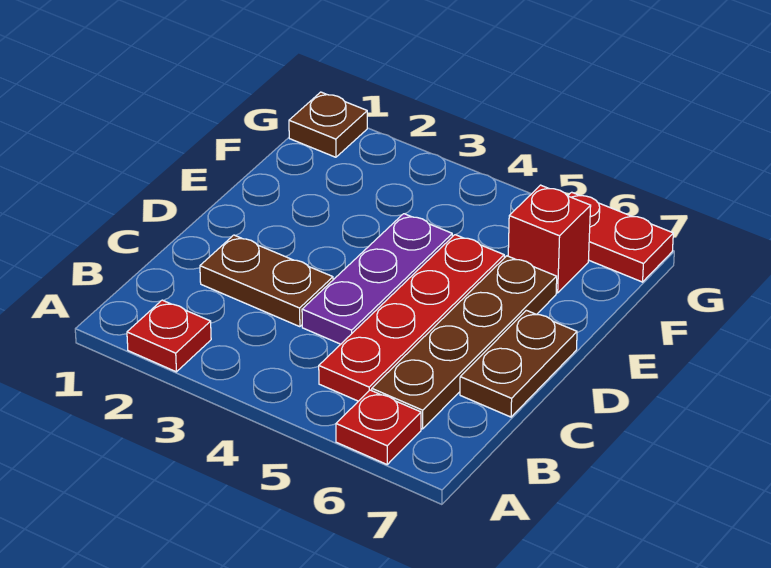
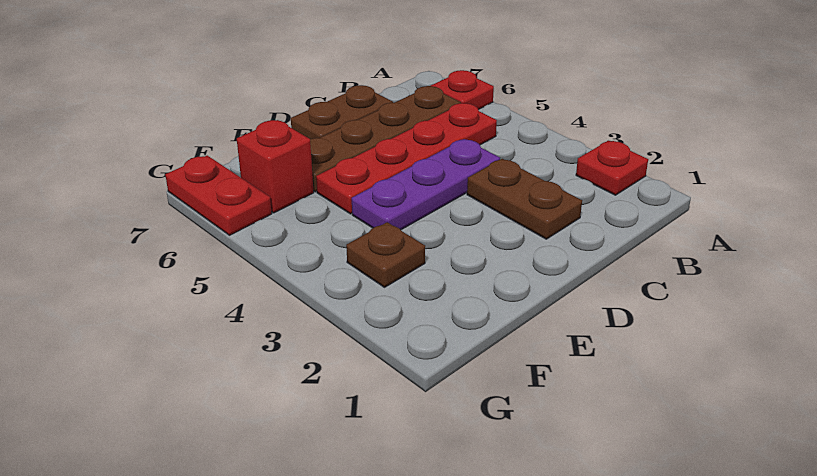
brown plate G1 level 1 -> brown plate F3 level 1

